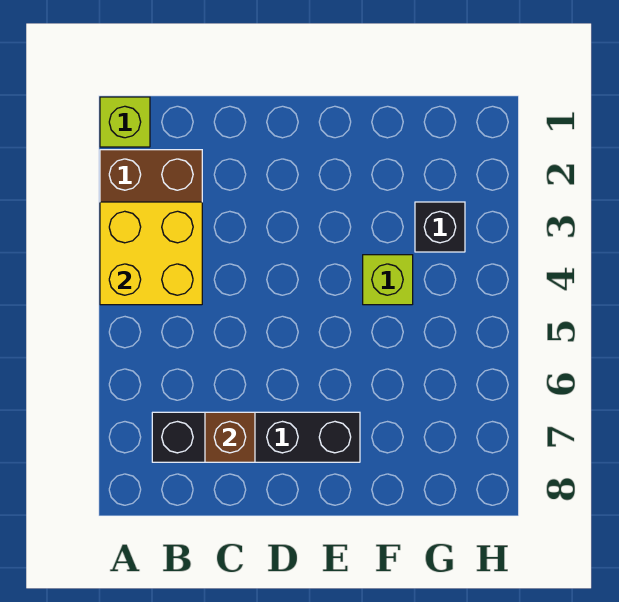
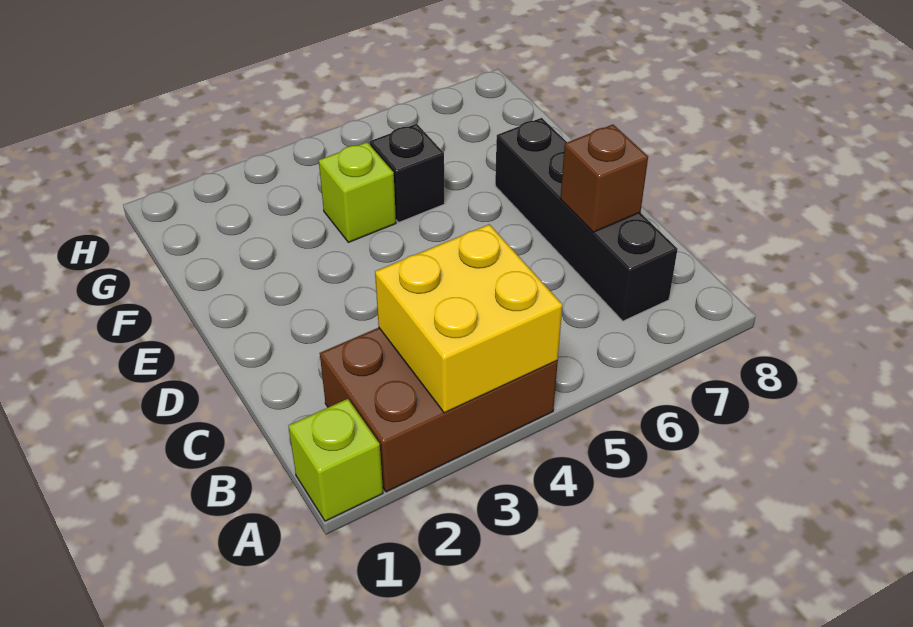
black brick G3 level 1 -> black brick F5 level 1

